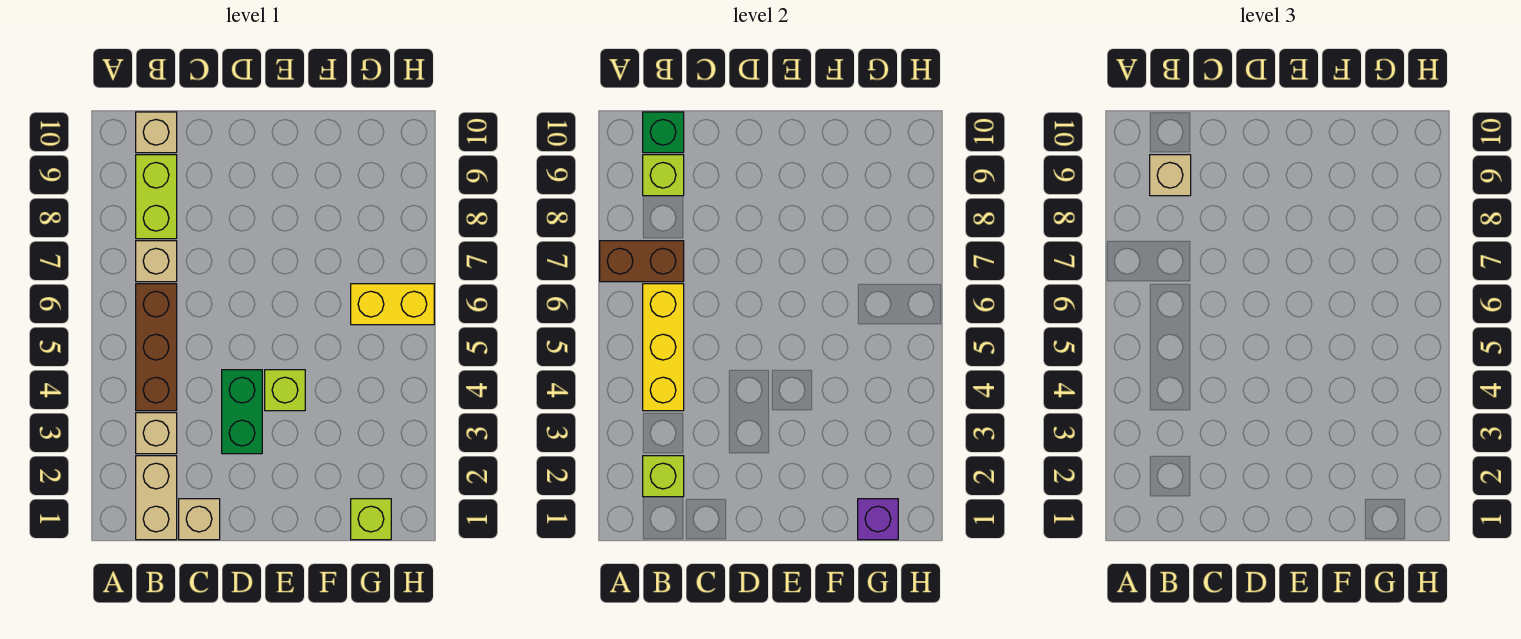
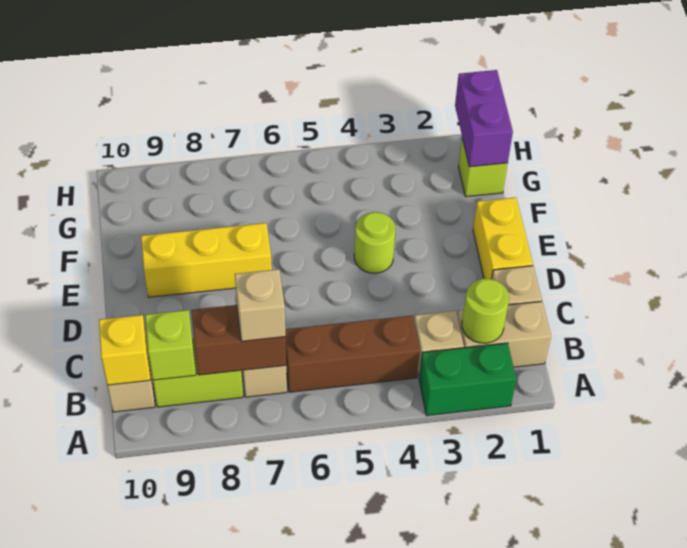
brown brick A7:B7 level 2 -> brown brick B7:B8 level 2
lime brick B2 level 2 -> lime round brick B2 level 2
yellow brick B4:B6 level 2 -> yellow brick E7:E9 level 1
tan brick B9 level 3 -> tan brick B7 level 3
green brick B10 level 2 -> yellow brick B10 level 2
green brick D3:D4 level 1 -> green brick A2:A3 level 1
lime brick E4 level 1 -> lime round brick E4 level 1
purple brick G1 level 2 -> purple brick G1:H1 level 2
yellow brick G6:H6 level 1 -> yellow brick D1:E1 level 1

